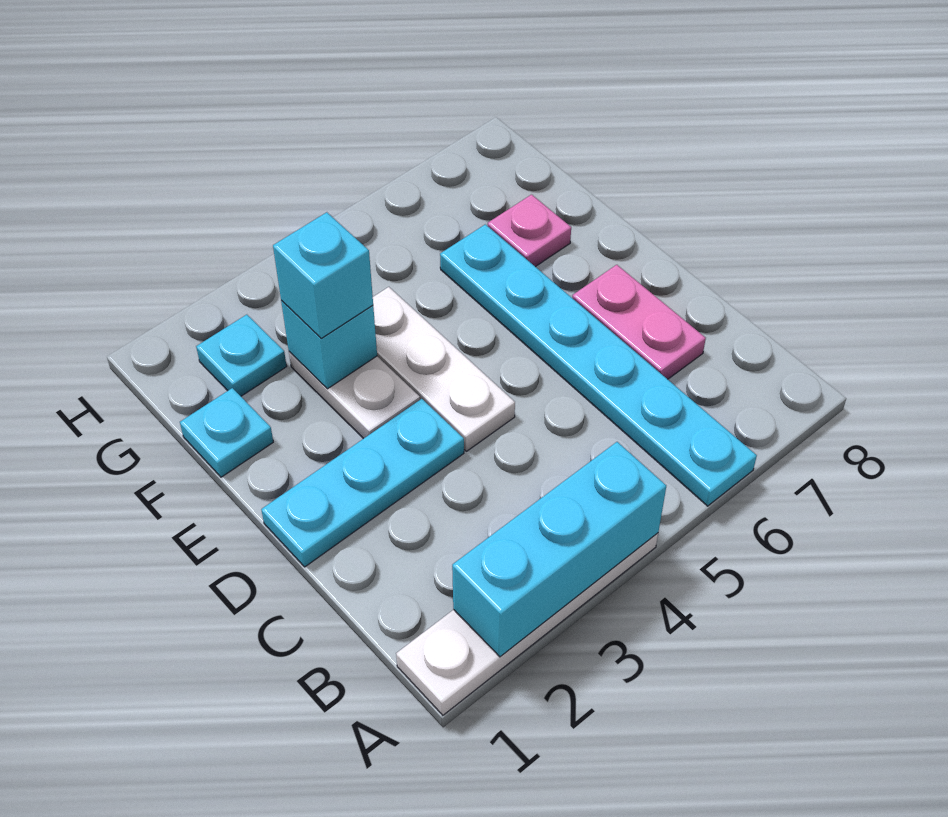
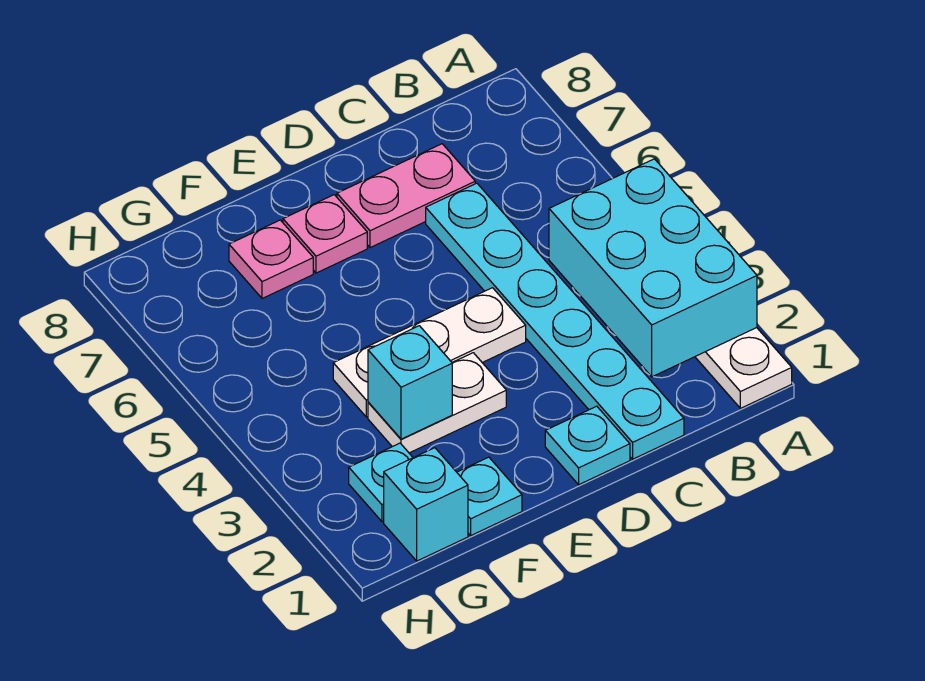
cyan brick A2:A4 level 2 -> cyan brick A2:B4 level 2
cyan plate A6:F6 level 1 -> cyan plate C1:C6 level 1
cyan plate D1:D3 level 1 -> cyan plate D1 level 1
none -> pink plate E7 level 1
cyan brick F3 level 3 -> cyan brick G1 level 1

